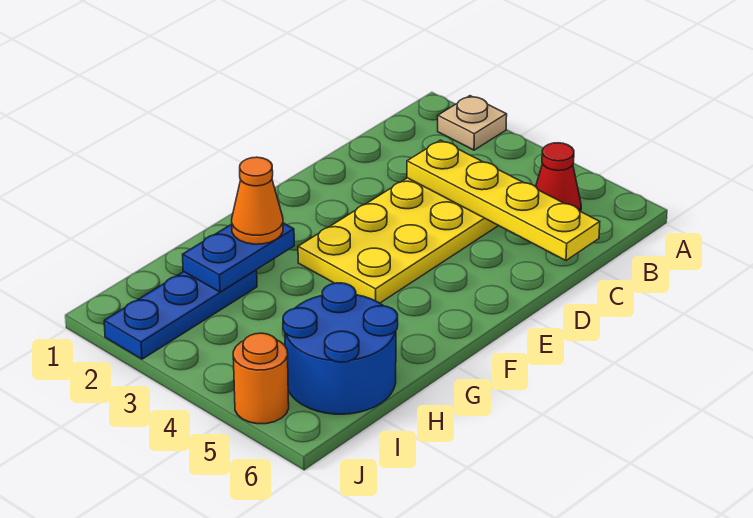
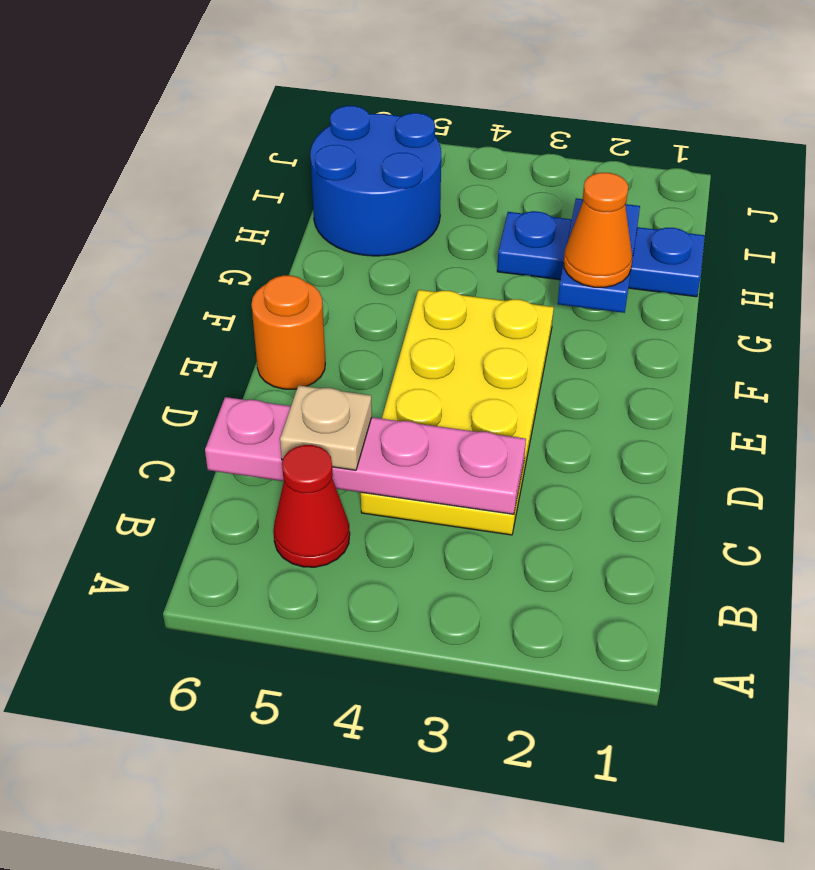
tan plate A2 level 1 -> tan plate C5 level 3
yellow plate C3:C6 level 2 -> pink plate C3:C6 level 2
blue plate H2:J2 level 1 -> blue plate H1:H3 level 1
orange round brick J5 level 1 -> orange round brick E6 level 1

